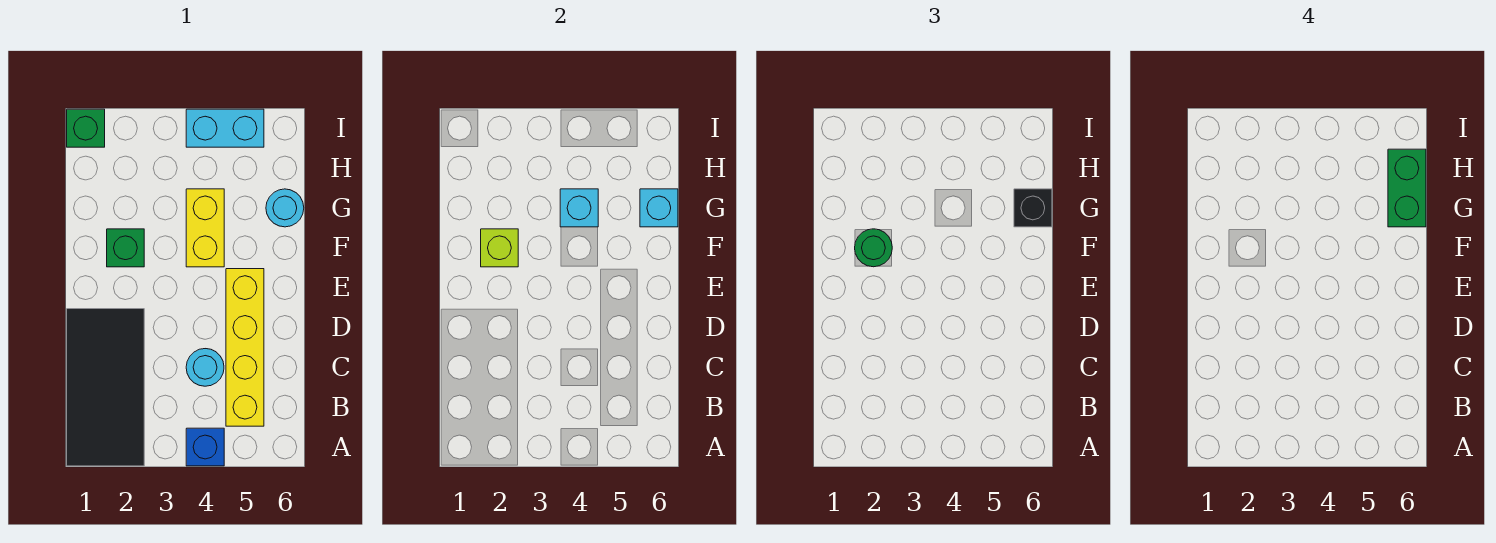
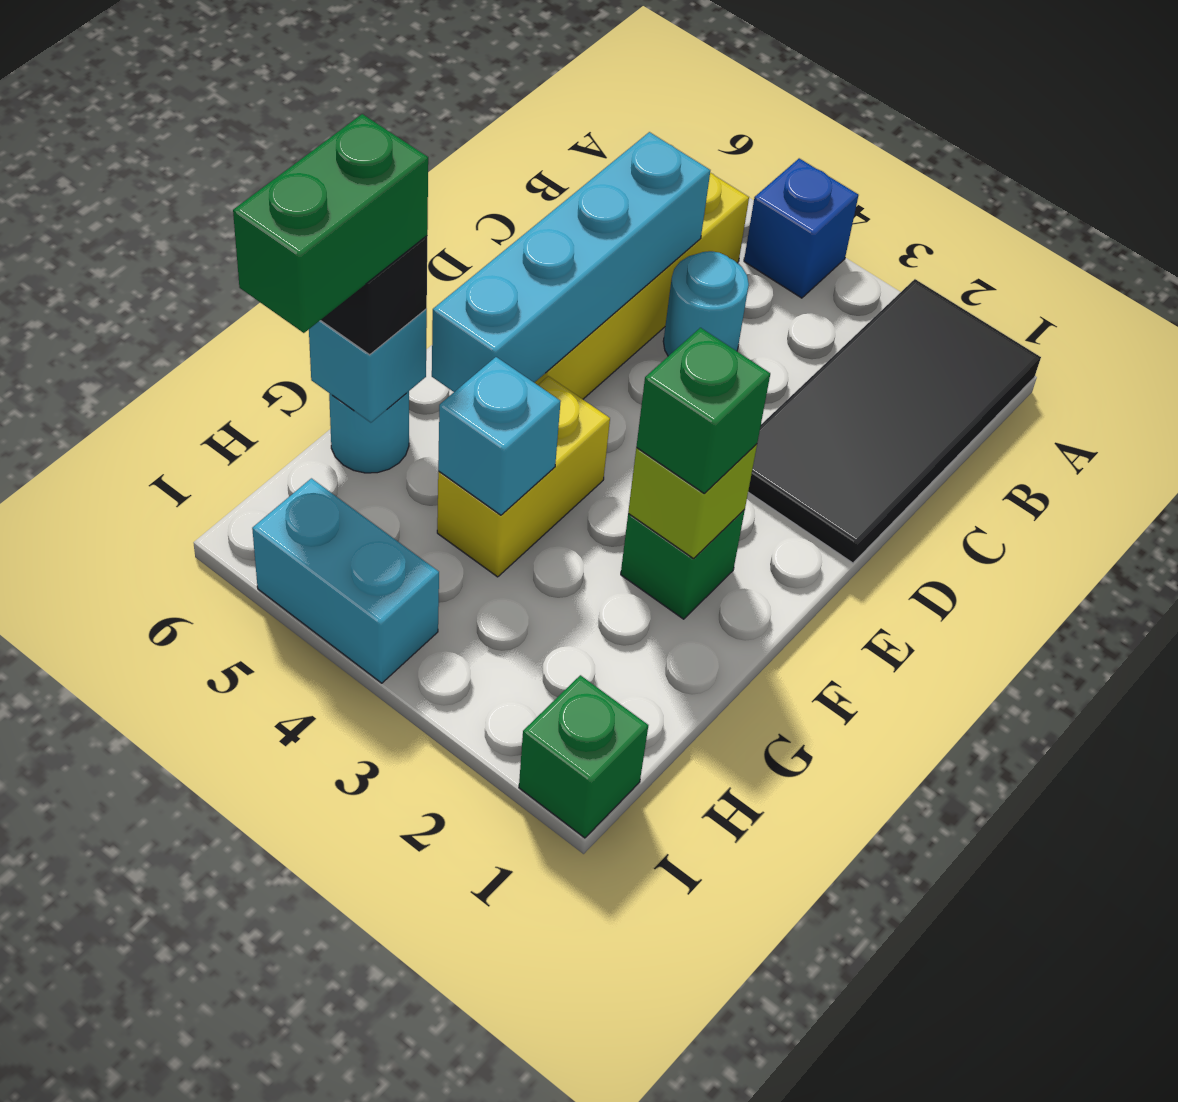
none -> cyan brick C5:F5 level 2
green round brick F2 level 3 -> green brick F2 level 3

